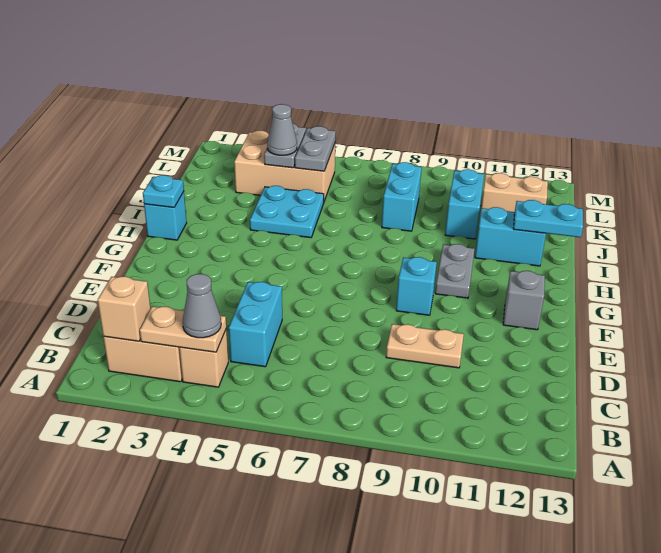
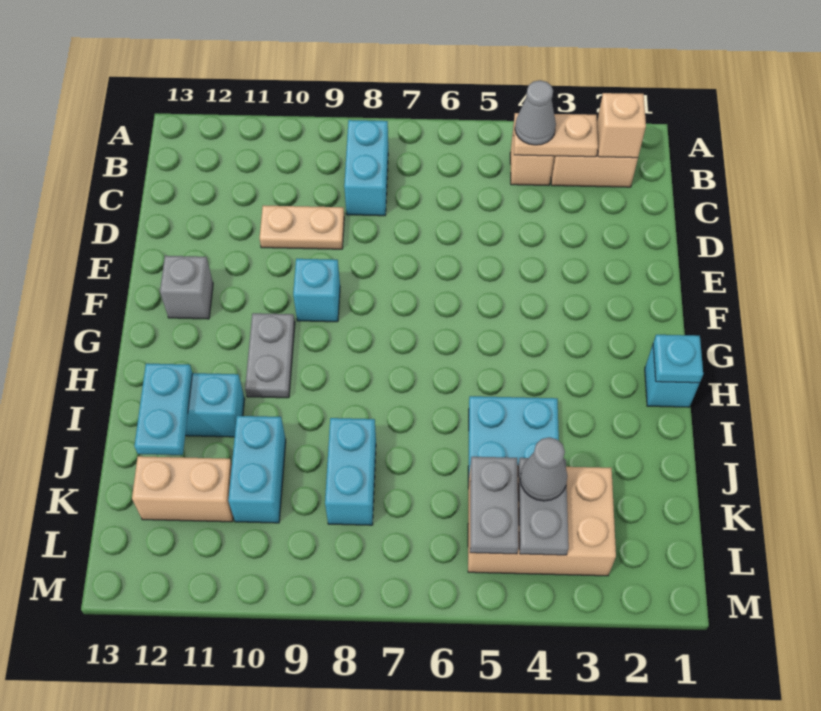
cyan brick C5:D5 level 1 -> cyan brick B8:C8 level 1
cyan plate I12:I13 level 2 -> cyan plate I12:J12 level 2

